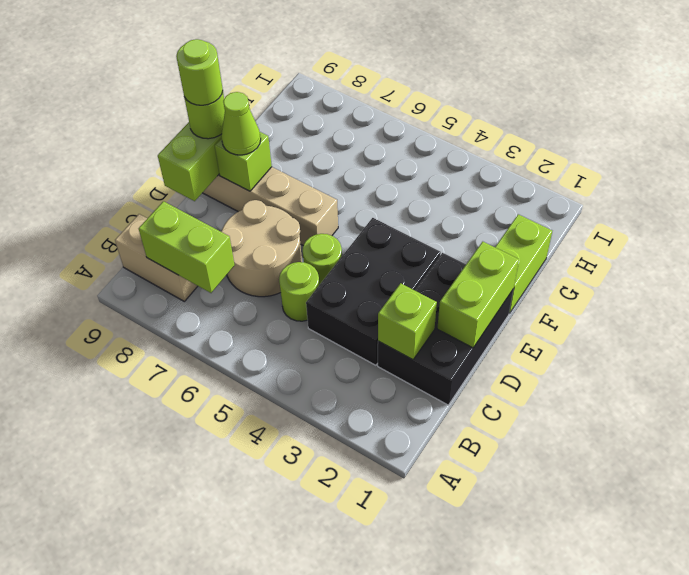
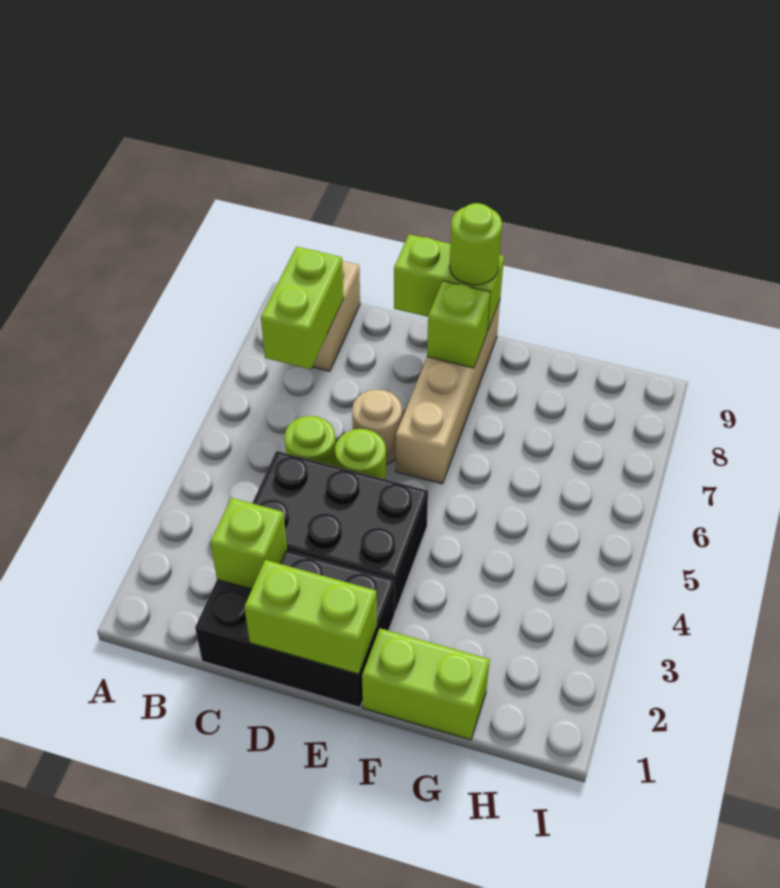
tan round brick C6:D7 level 1 -> tan round brick D6 level 1
lime cone E8 level 3 -> none
lime round brick E9 level 4 -> none

